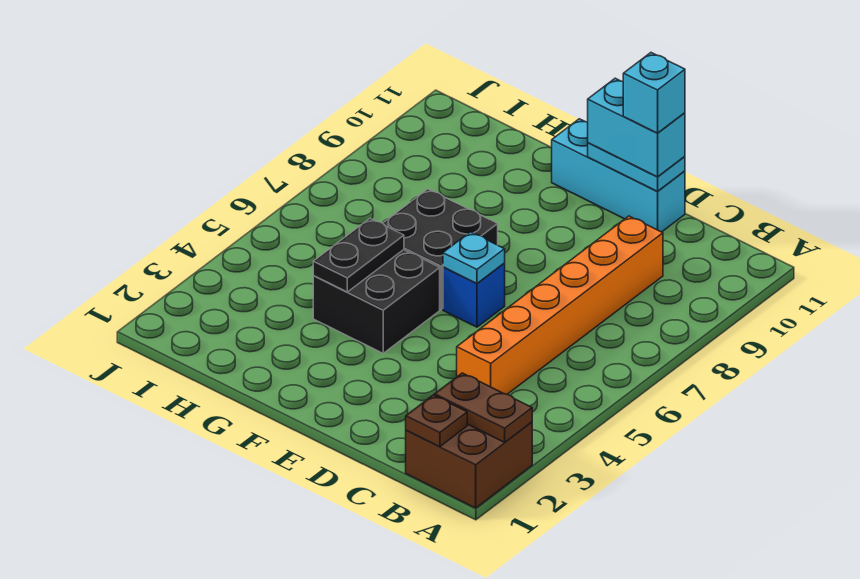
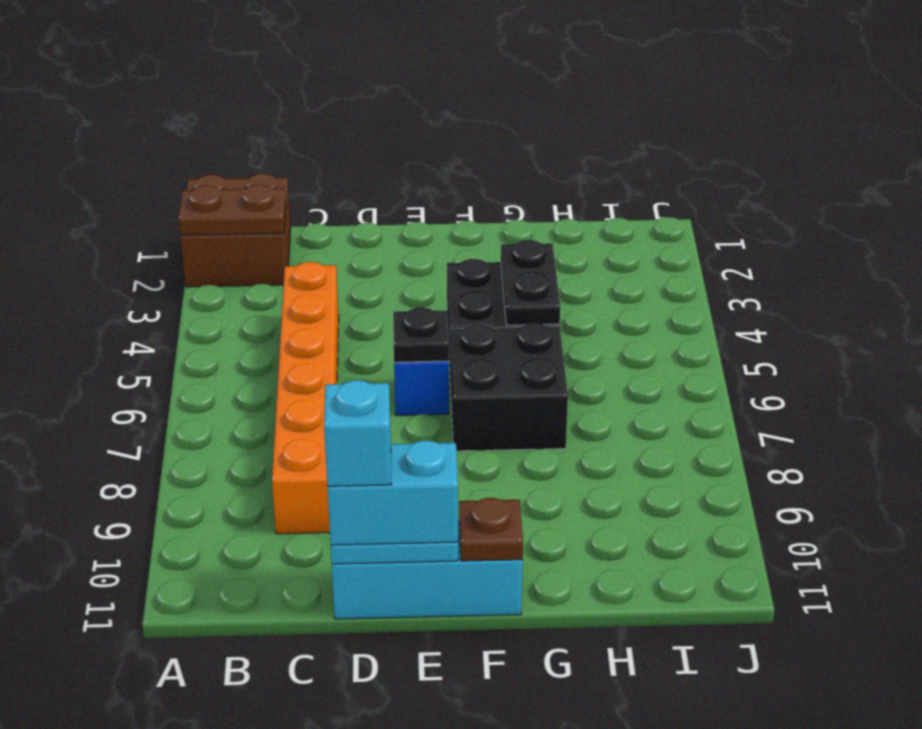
brown plate B1 level 2 -> brown plate F11 level 2
cyan plate E6 level 2 -> black plate E6 level 2

